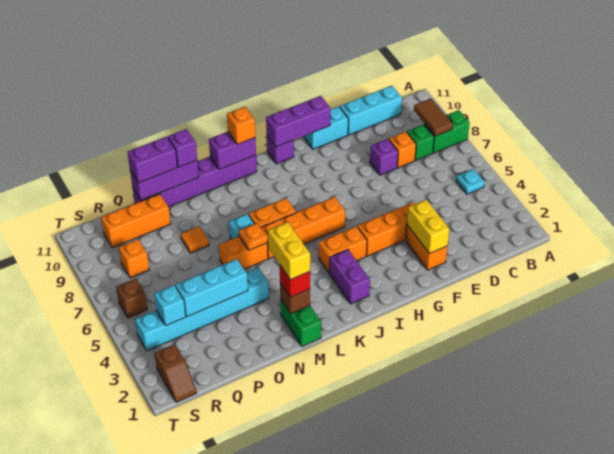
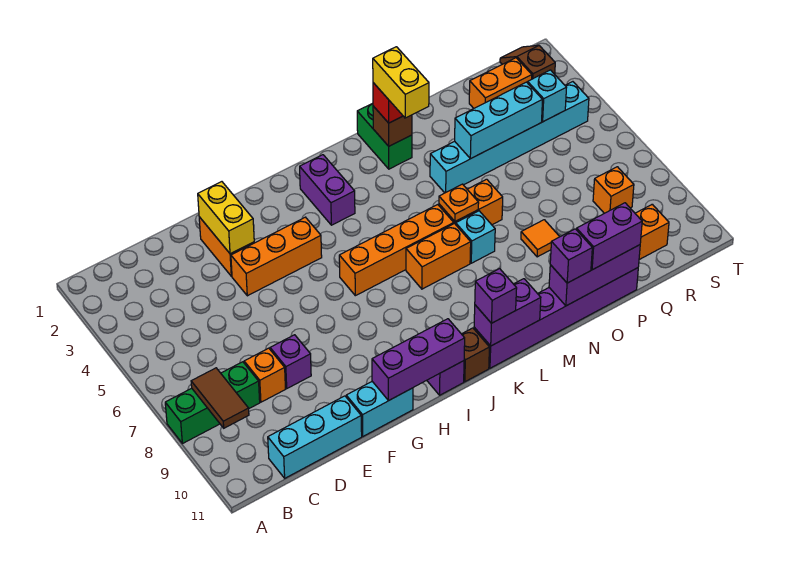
cyan plate B5 level 1 -> none
orange brick I4:J4 level 1 -> orange brick Q2:R2 level 1
orange brick K11 level 3 -> purple brick K11 level 3
brown brick S6 level 1 -> brown brick J11 level 1

